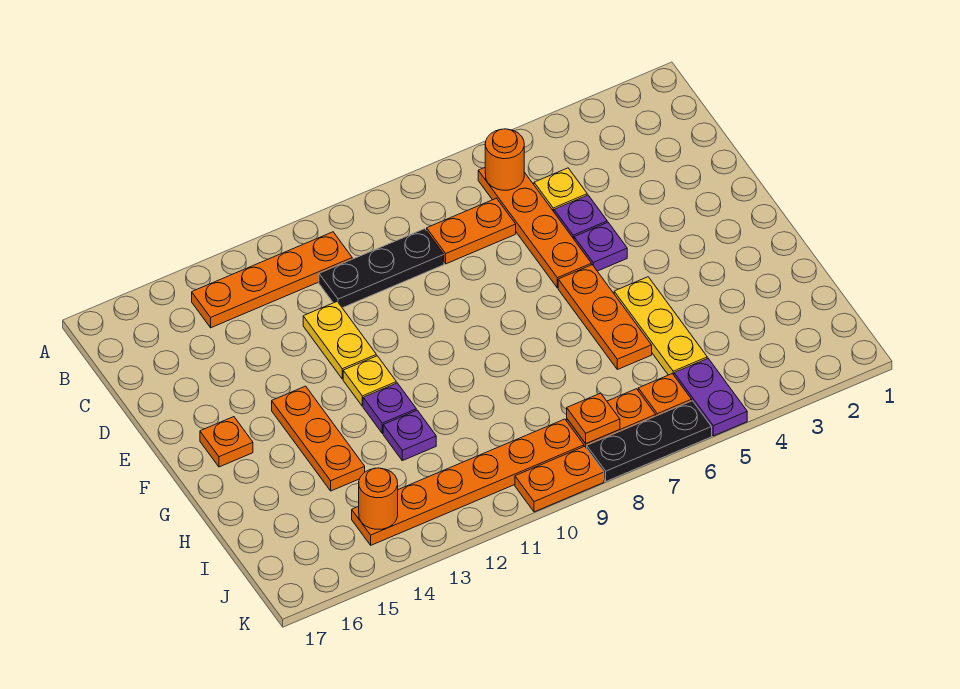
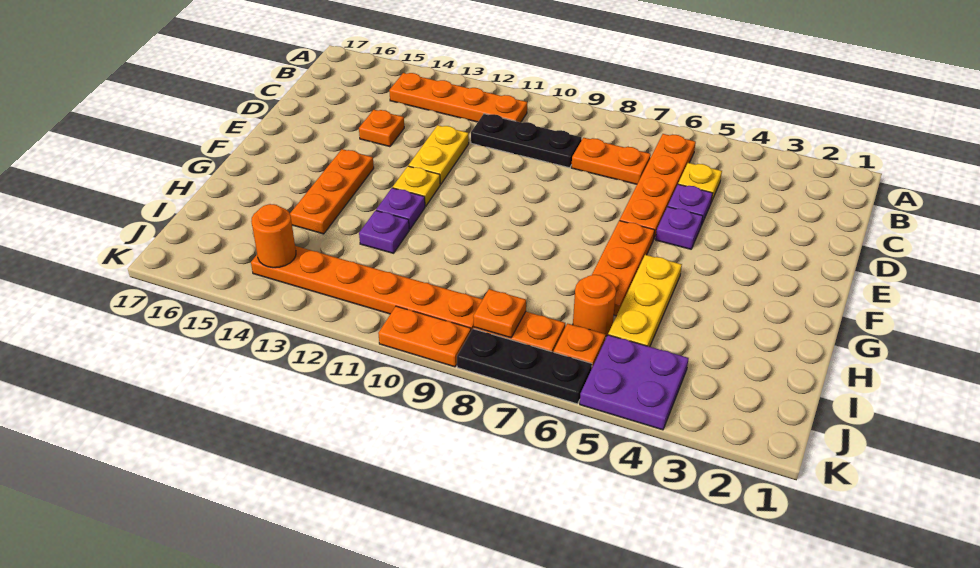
orange round brick B6 level 2 -> orange round brick I6 level 1
orange plate F16 level 1 -> orange plate D14 level 1
purple plate J5:K5 level 1 -> purple plate J4:K5 level 1

